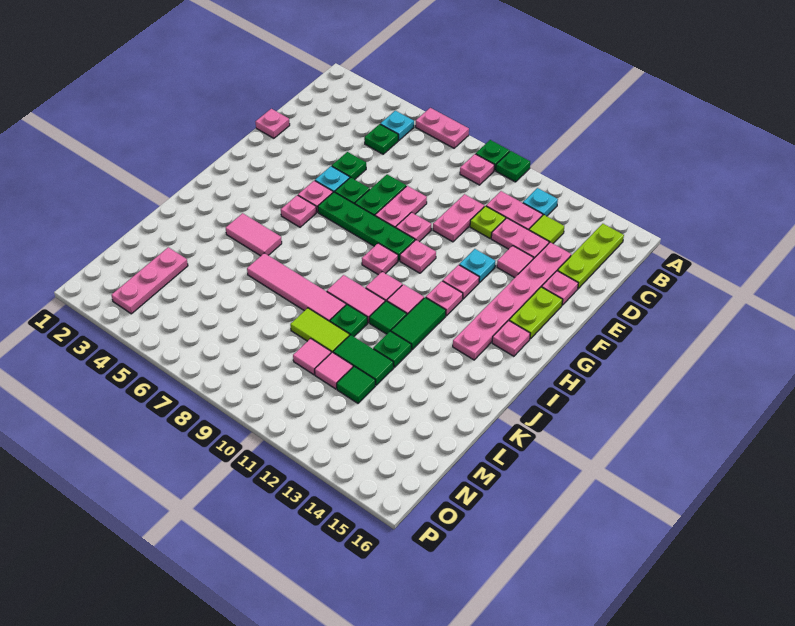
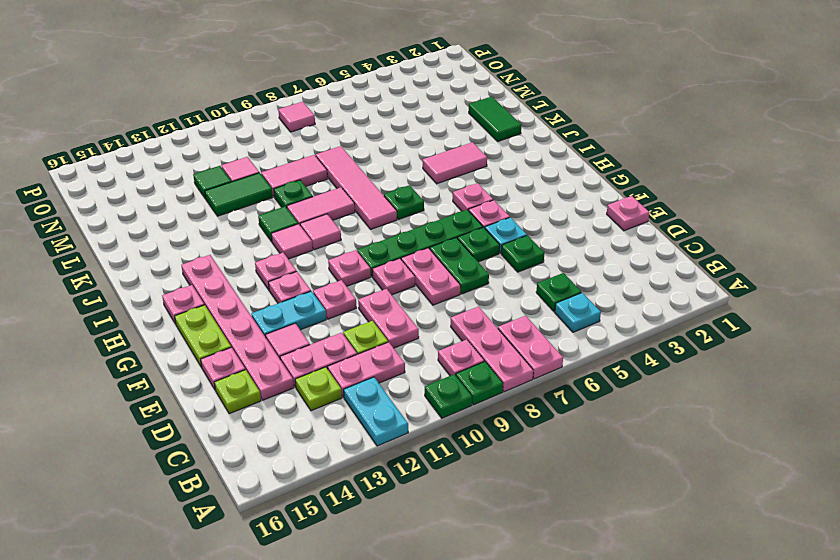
pink plate A6:A7 level 1 -> pink plate A7:B7 level 1
cyan plate B12 level 1 -> cyan plate A12:B12 level 1
lime plate B15:D15 level 1 -> lime plate D15 level 1
lime tile C13 level 1 -> lime plate C13 level 1
cyan plate F12 level 1 -> cyan plate F12:F13 level 1
pink plate H9 level 1 -> pink plate F11 level 1
green tile I12:J12 level 1 -> green tile K2:L2 level 1
pink tile K6:K9 level 1 -> pink tile I8:L8 level 1
green plate K12 level 1 -> green plate I7 level 1
lime tile L9:L10 level 1 -> pink tile L9:L10 level 1
pink plate M3:O3 level 1 -> pink plate A8:C8 level 1
pink tile M10 level 1 -> pink tile O8 level 1

